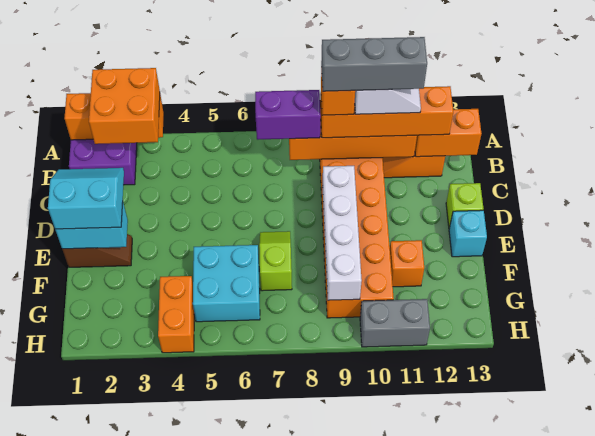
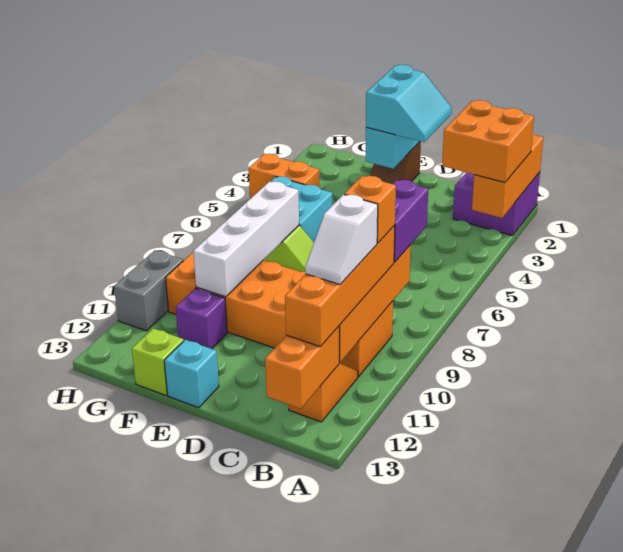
grey brick B9:B11 level 5 -> none
white brick D9:G9 level 2 -> white brick F7:F10 level 2
lime brick D13 level 1 -> lime brick F13 level 1
orange brick F11 level 1 -> purple brick F11 level 1

